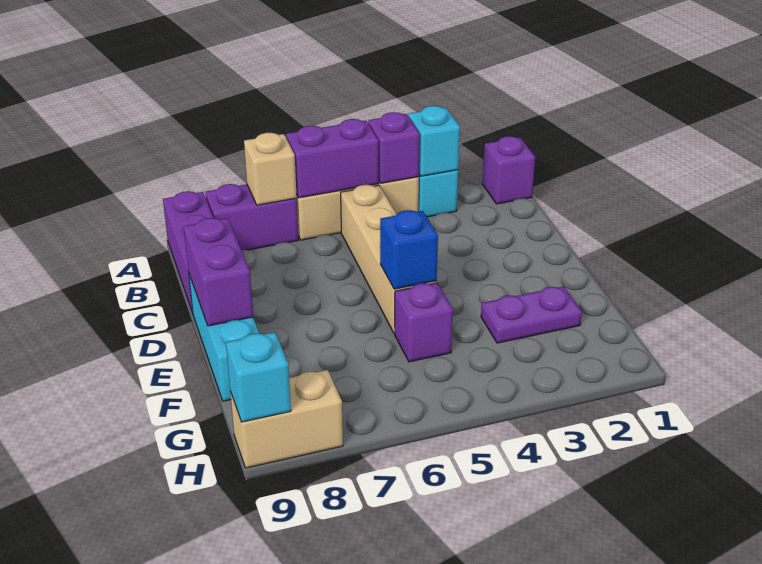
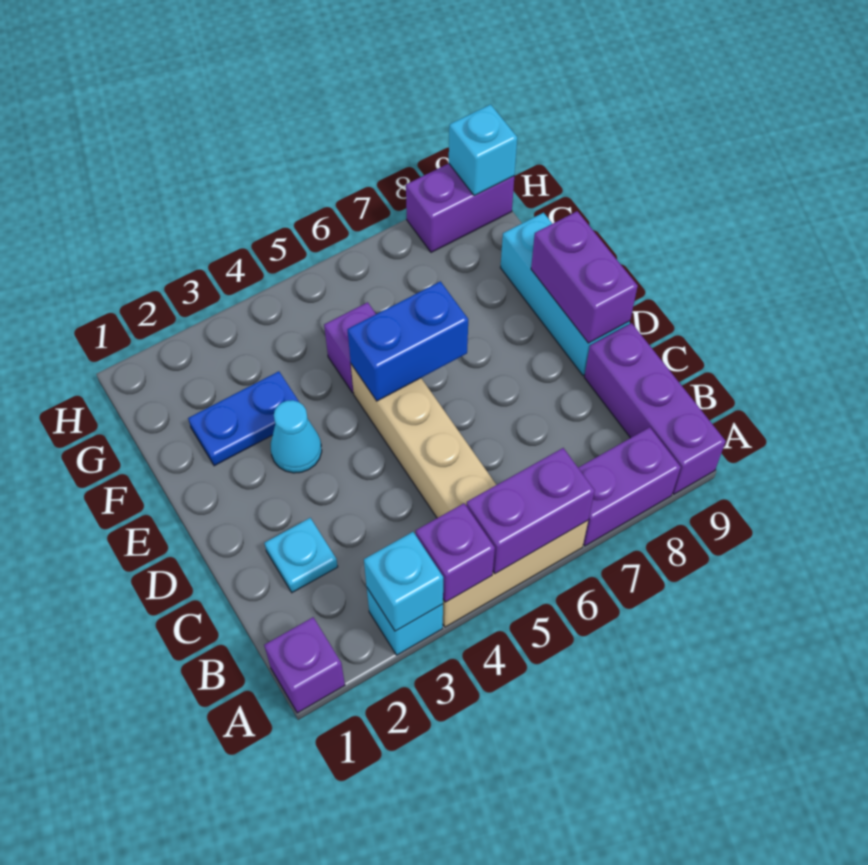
tan brick A7 level 2 -> none
none -> cyan plate C2 level 1
none -> cyan cone E3 level 1
blue brick E5 level 2 -> blue brick E5:E6 level 2
purple plate F2:F3 level 1 -> blue plate F2:F3 level 1
tan brick H8:H9 level 1 -> purple brick H8:H9 level 1

